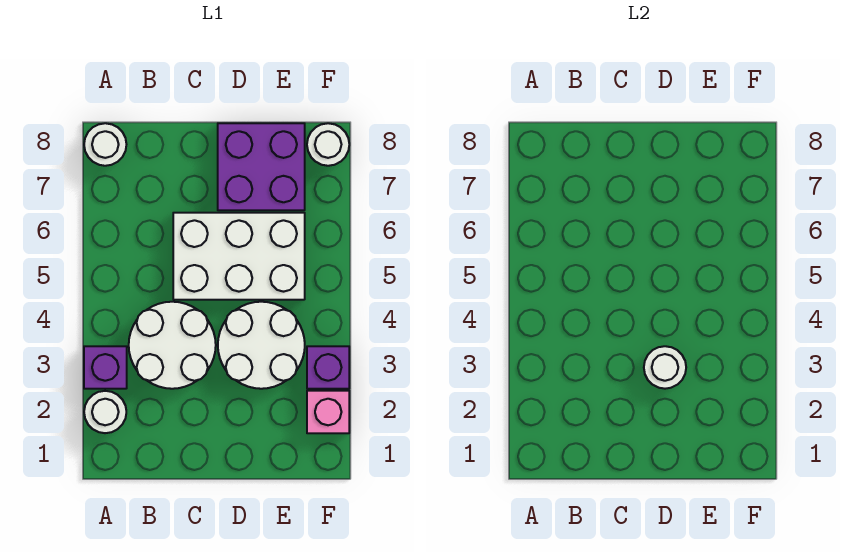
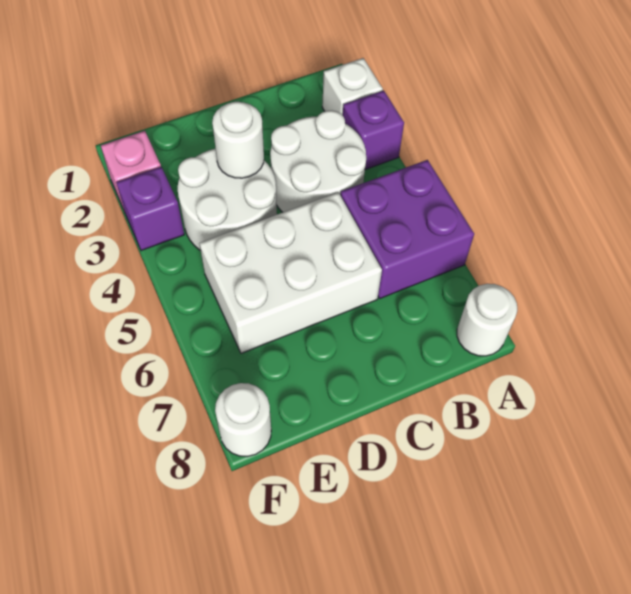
white round brick A2 level 1 -> white brick A2 level 1
purple brick D7:E8 level 1 -> purple brick A5:B6 level 1

